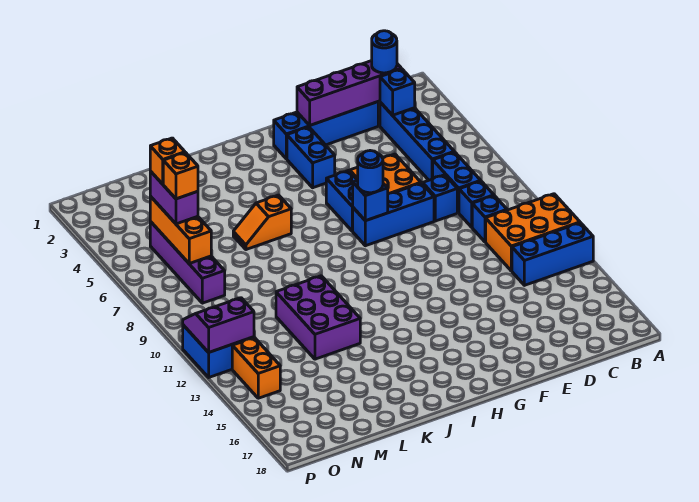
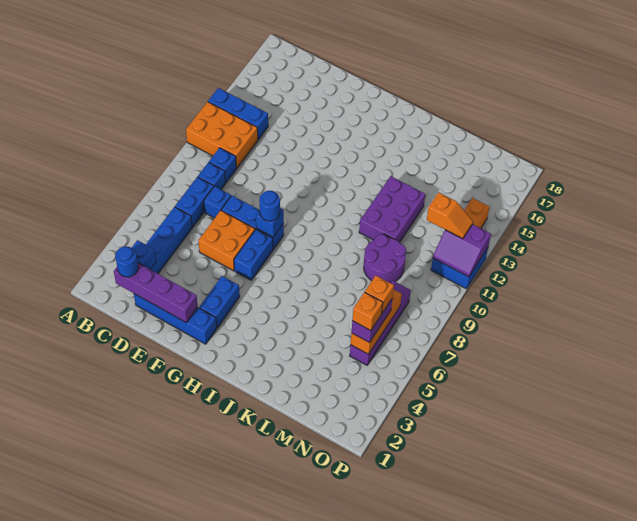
orange slope J6:K6 level 1 top J -> orange slope N12:O12 level 3 top N
none -> purple round brick L9:M10 level 1

